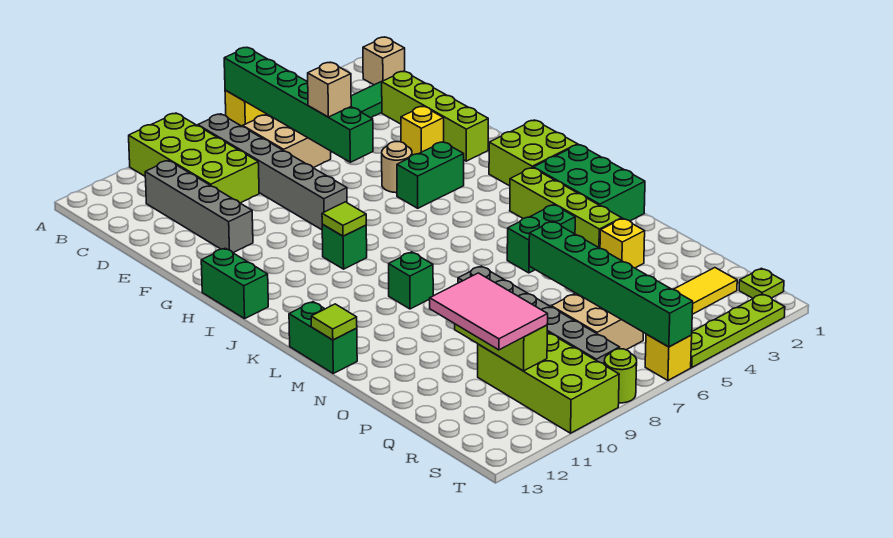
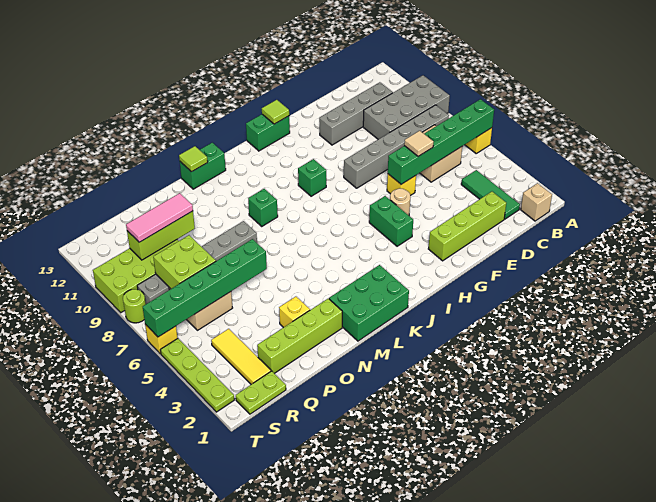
lime brick A9:D10 level 1 -> grey brick A9:D10 level 1
tan brick E6 level 3 -> tan tile E6 level 3
yellow brick F3 level 1 -> yellow brick F6 level 1
lime brick I1:J2 level 1 -> lime brick Q7:R8 level 2
lime tile I9 level 2 -> lime tile H13 level 2
lime brick K3:N3 level 1 -> lime brick N2:Q2 level 1
green brick M4:M5 level 1 -> none
pink tile P10:R11 level 3 -> pink tile P10:R10 level 3
lime plate S1 level 1 -> lime plate R1:S1 level 1

